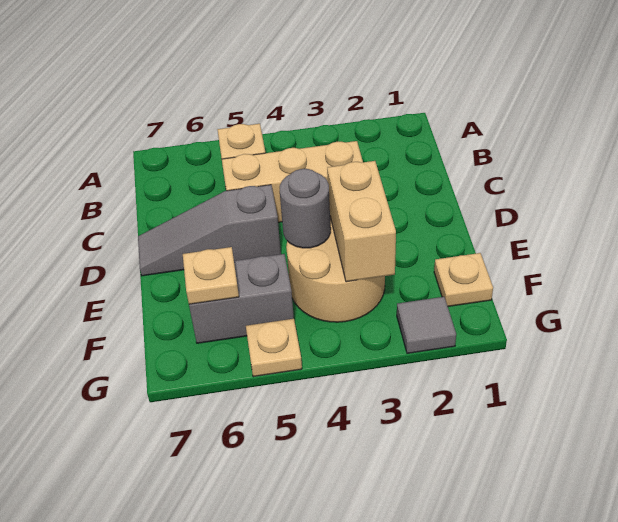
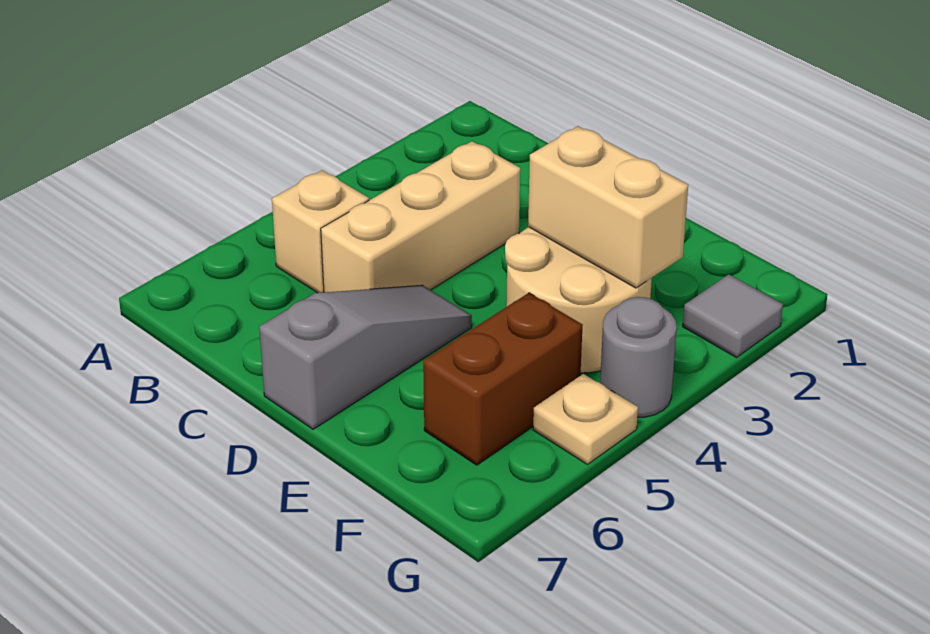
grey slope D5:D7 level 1 top 5 -> grey slope D5:D7 level 1 top 7
grey round brick E4 level 2 -> grey round brick G4 level 1
tan plate F1 level 1 -> none
grey brick F5:F6 level 1 -> brown brick F5:F6 level 1
tan plate F6 level 2 -> none

